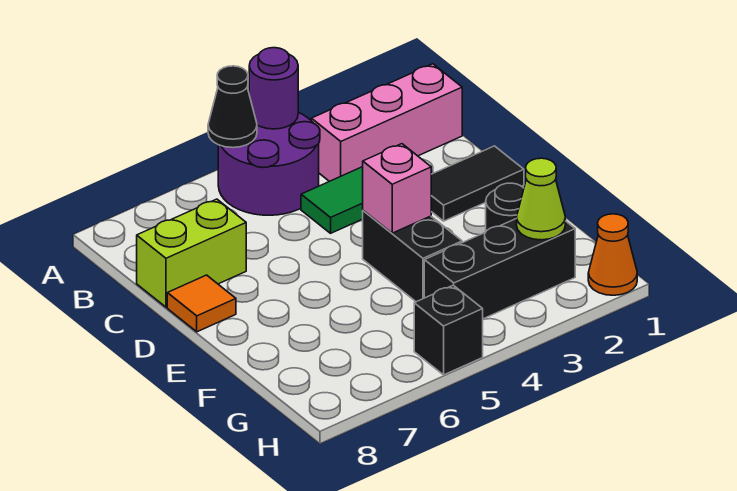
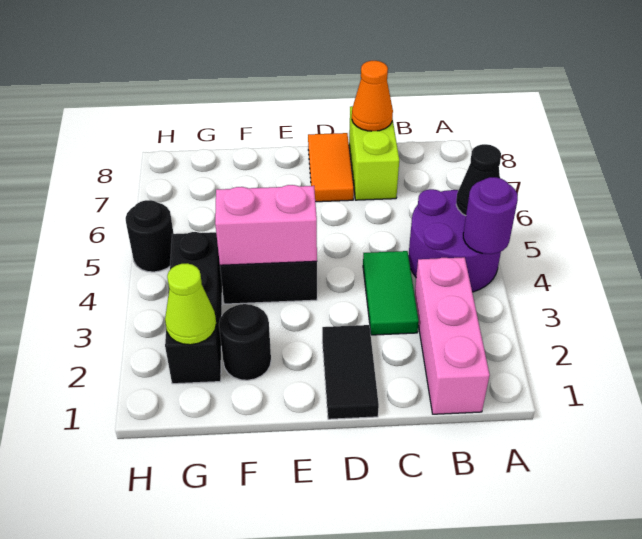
orange tile D8 level 1 -> orange tile D7:D8 level 1
pink brick E4 level 2 -> pink brick E4:F4 level 2
orange cone H1 level 1 -> orange cone C8 level 2
black brick H5 level 1 -> black round brick H5 level 1

